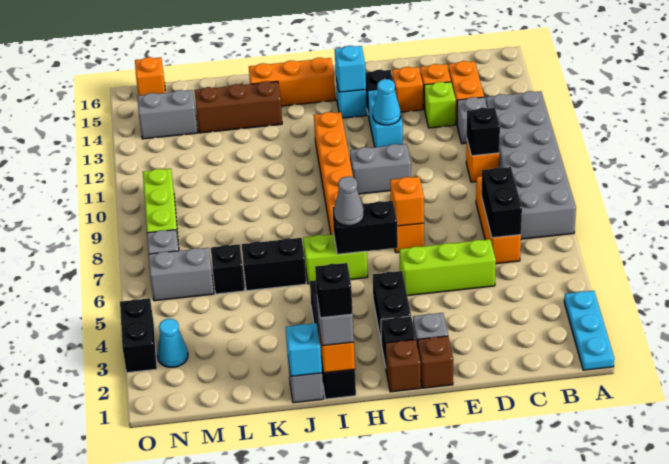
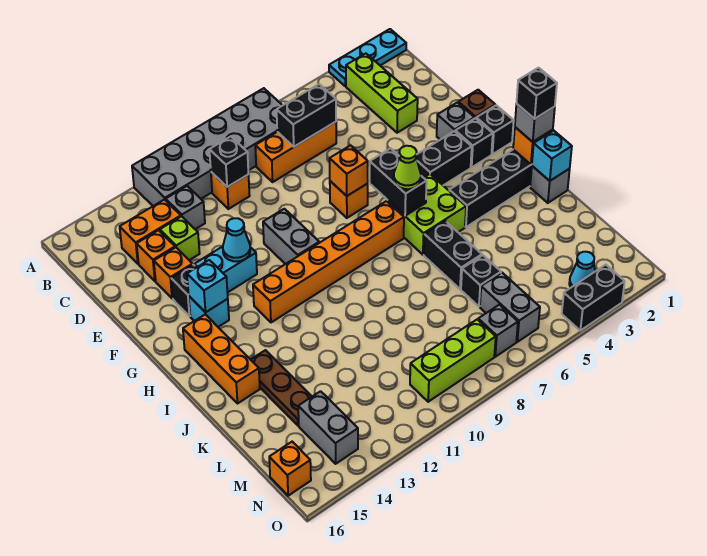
lime brick D5:F5 level 1 -> lime brick B3:D3 level 1
brown brick G1 level 1 -> black brick G1 level 1
lime brick H6:I6 level 1 -> lime brick H5:I6 level 1
grey cone H6 level 3 -> lime cone H6 level 3
brown brick J14:L14 level 1 -> brown plate J14:L14 level 1

